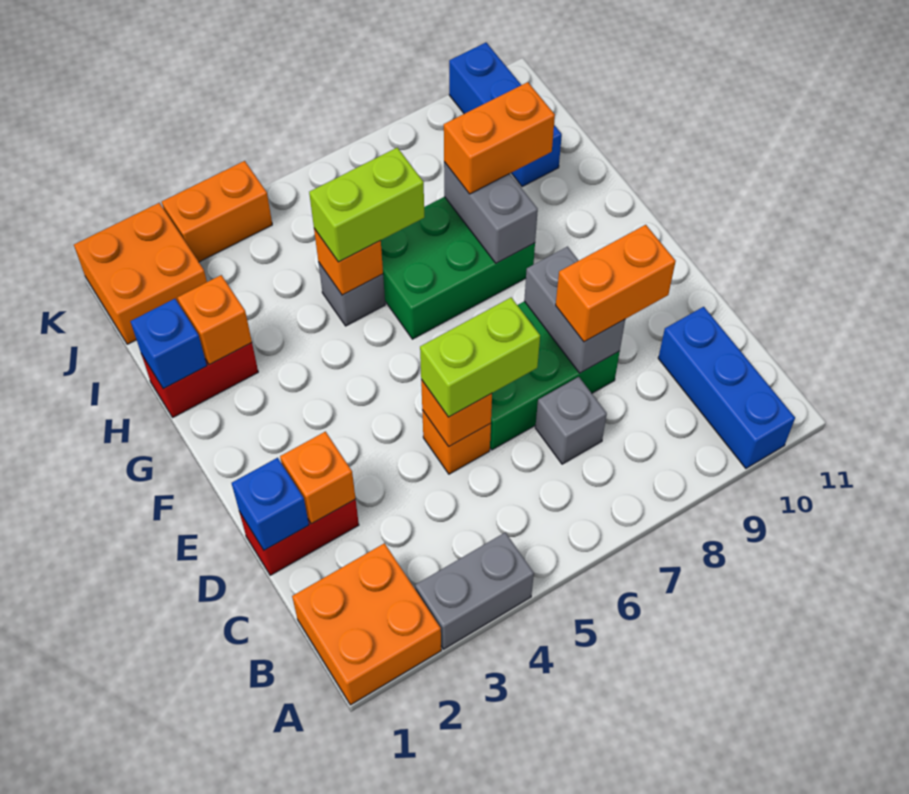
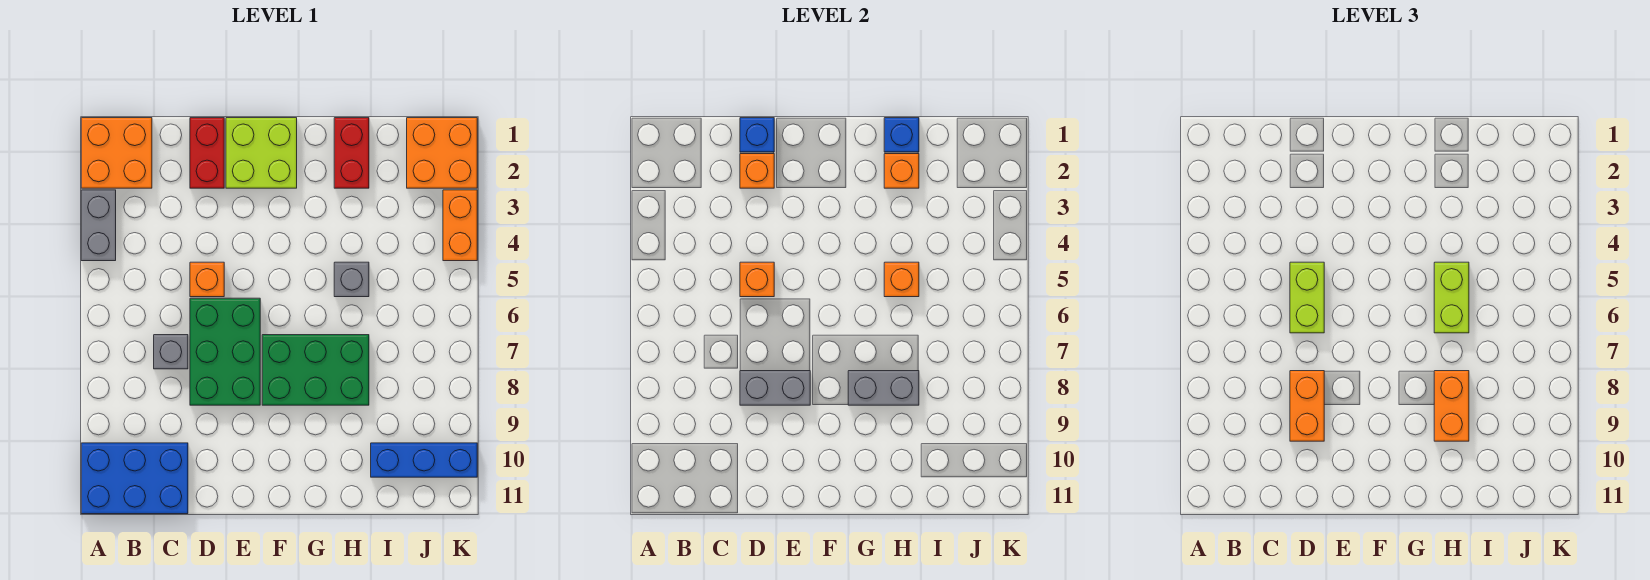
blue brick A10:C10 level 1 -> blue brick A10:C11 level 1
none -> lime brick E1:F2 level 1
green brick G6:H8 level 1 -> green brick F7:H8 level 1

